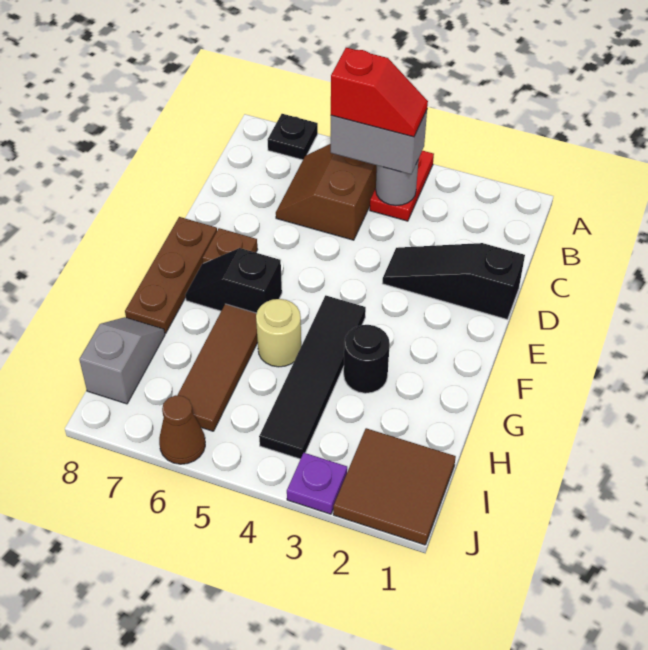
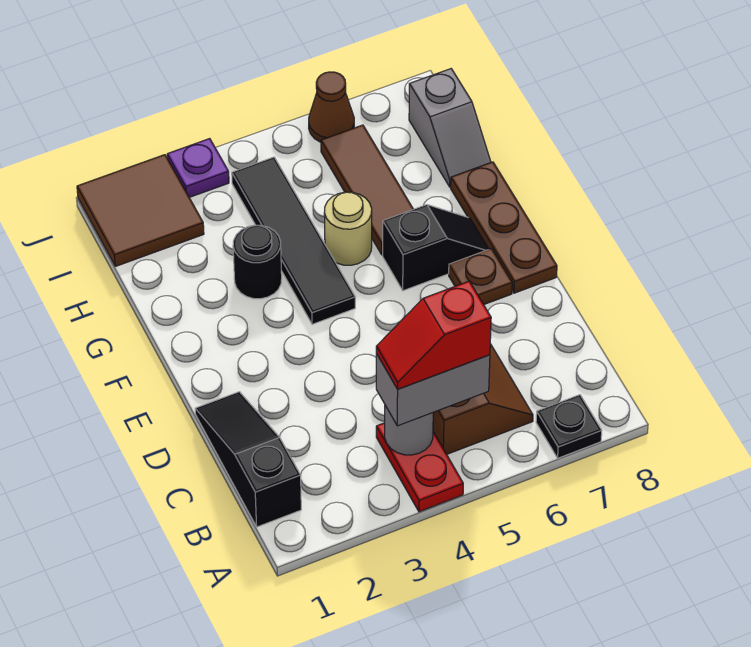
black slope D1:D3 level 1 top 1 -> black slope B1:D1 level 1 top B

